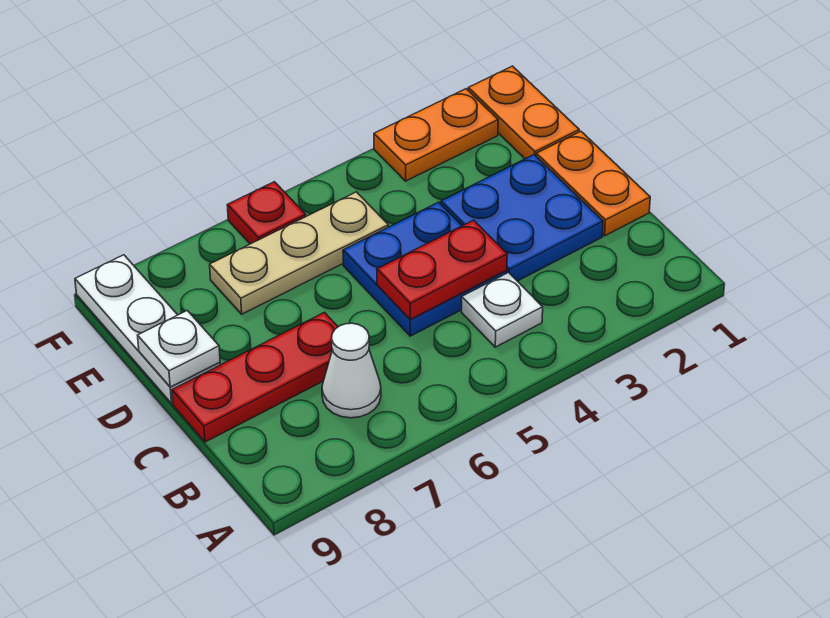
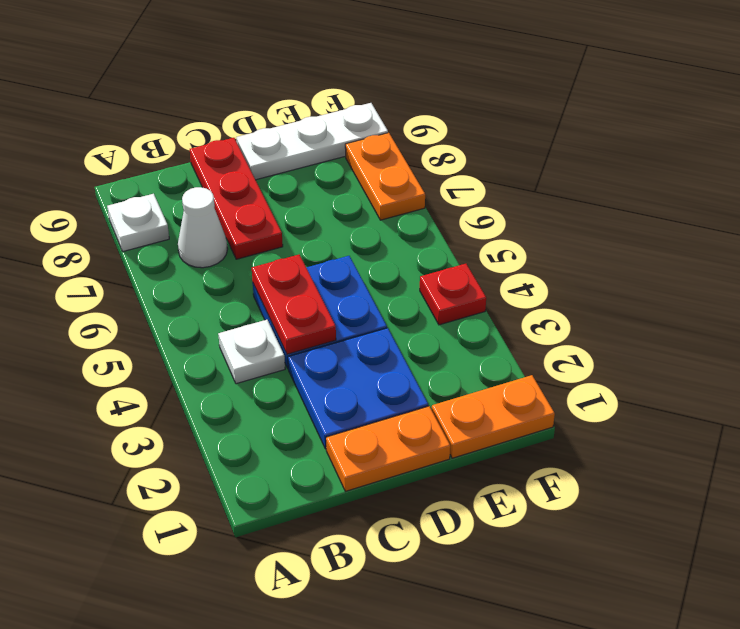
white plate D9 level 2 -> white plate A8 level 1
tan plate E5:E7 level 1 -> none
orange plate F2:F3 level 1 -> orange plate F7:F8 level 1
red plate F6 level 1 -> red plate F4 level 1

